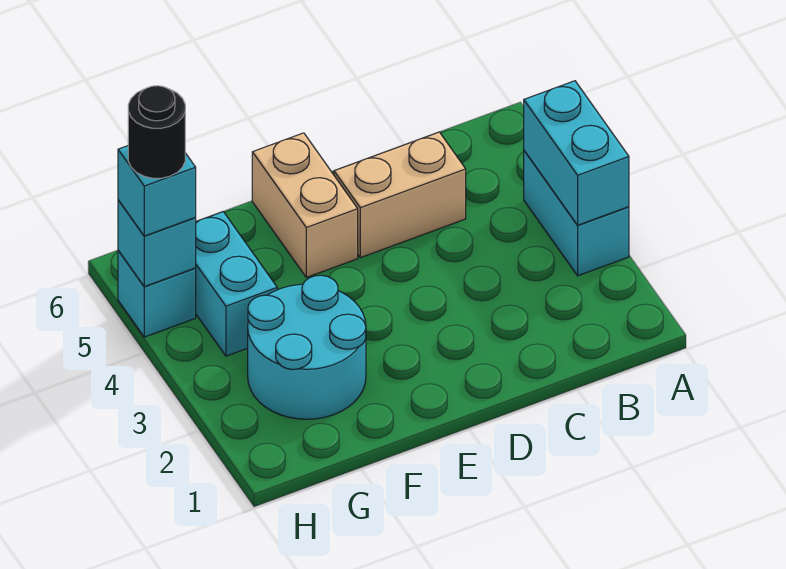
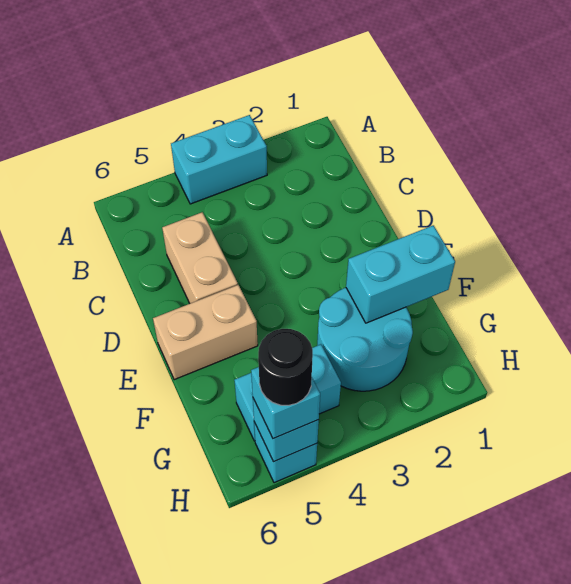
cyan brick A3:A4 level 2 -> cyan brick F1:F2 level 2

